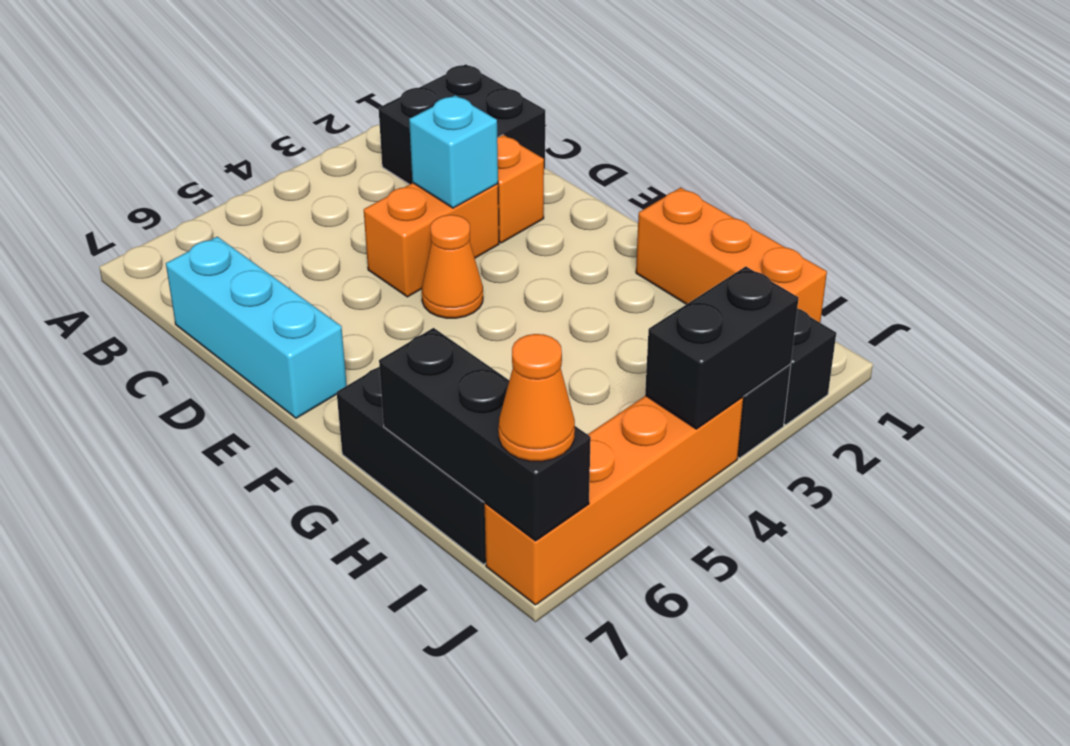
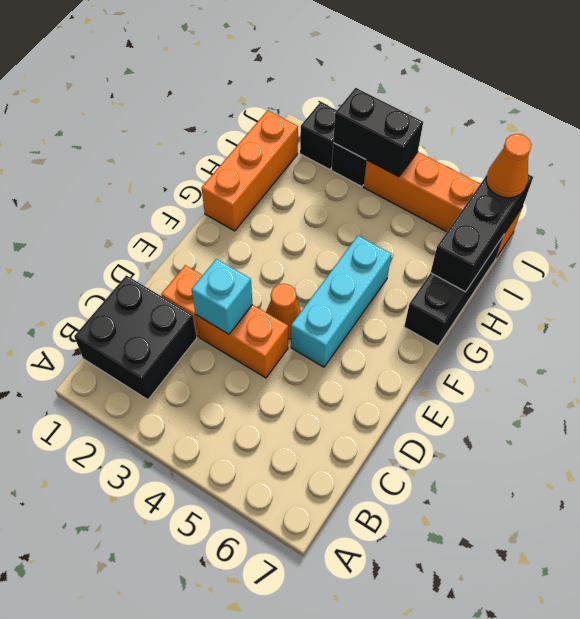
cyan brick C7:E7 level 1 -> cyan brick E5:G5 level 1

